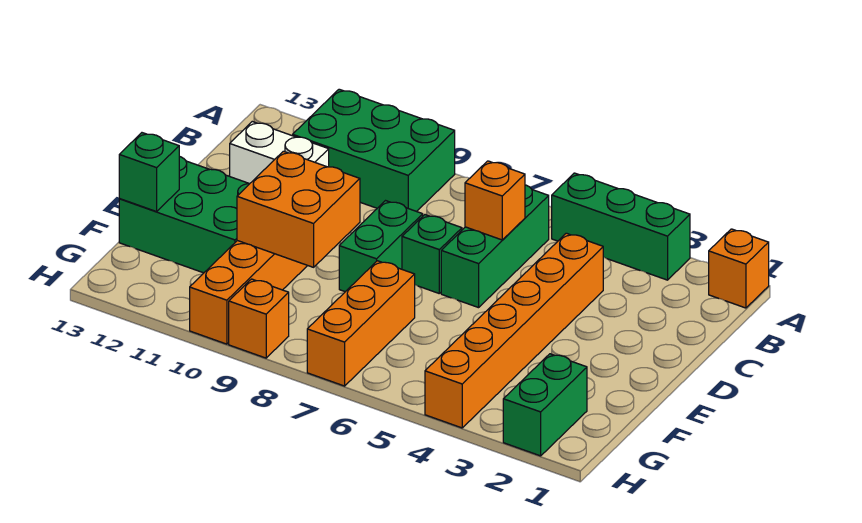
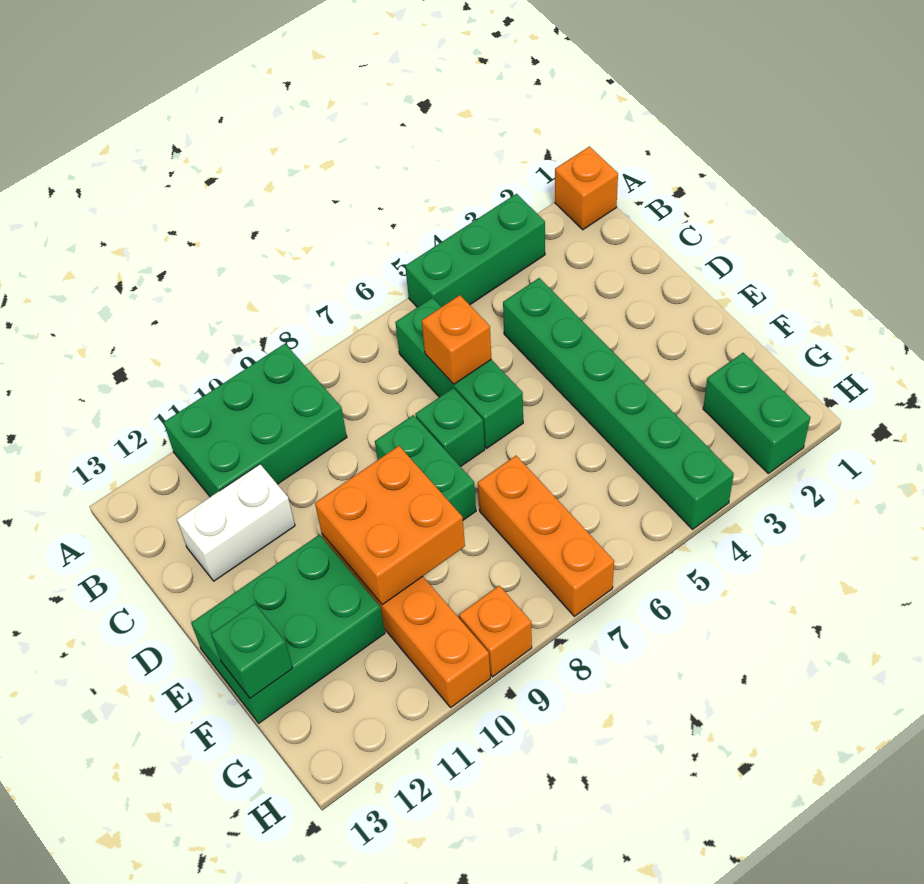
orange brick C4:H4 level 1 -> green brick C4:H4 level 1

